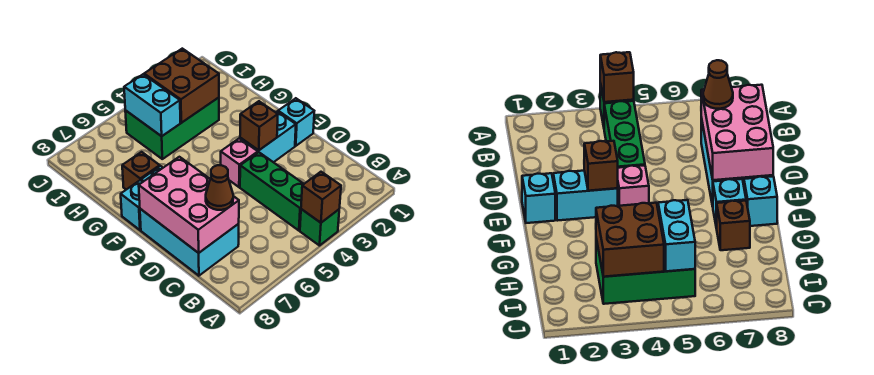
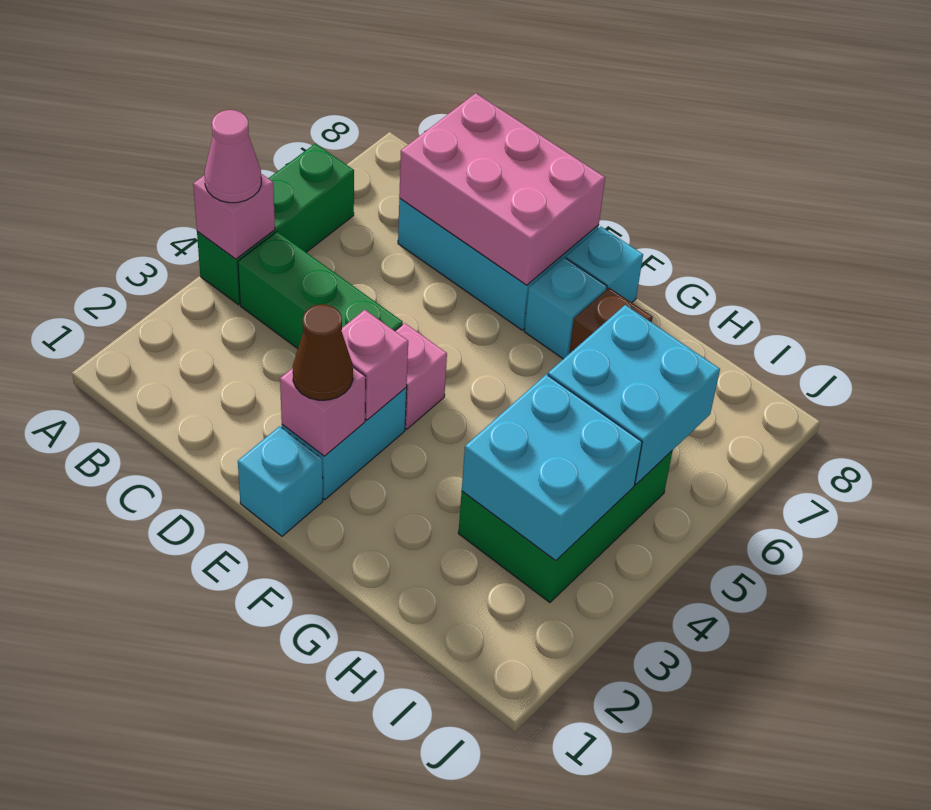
green brick A4 level 1 -> green brick A4:A6 level 1
brown brick A4 level 2 -> pink brick A4 level 2
none -> pink cone A4 level 3
brown cone C7 level 3 -> brown cone E2 level 3
none -> pink brick E2 level 2
brown brick E3 level 2 -> pink brick E3 level 2
brown brick H3:I4 level 2 -> cyan brick H3:I4 level 2
cyan brick H5:I5 level 2 -> cyan brick H5:I6 level 2

